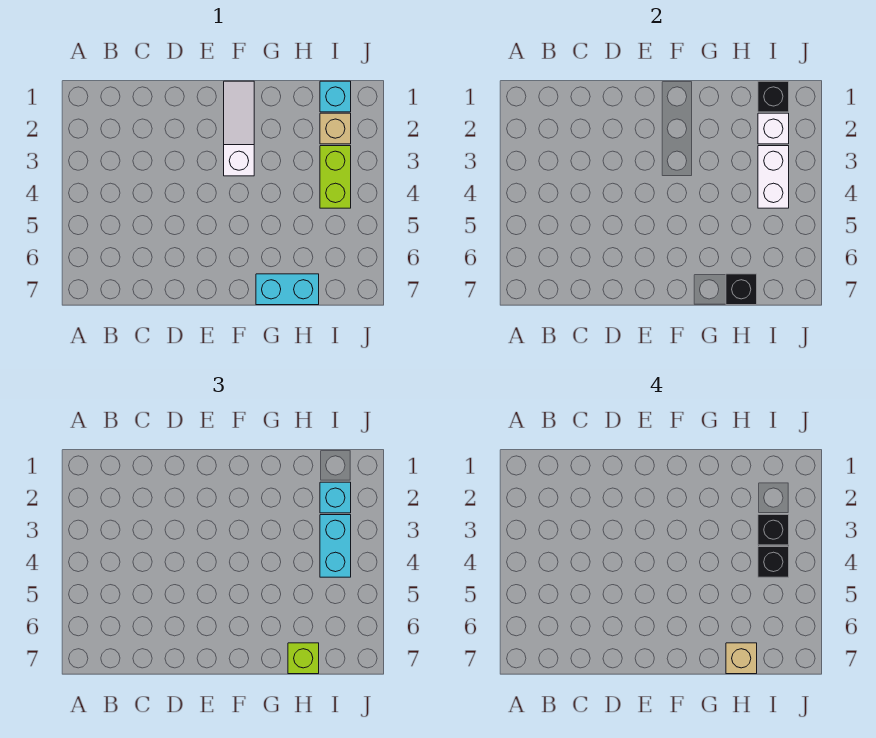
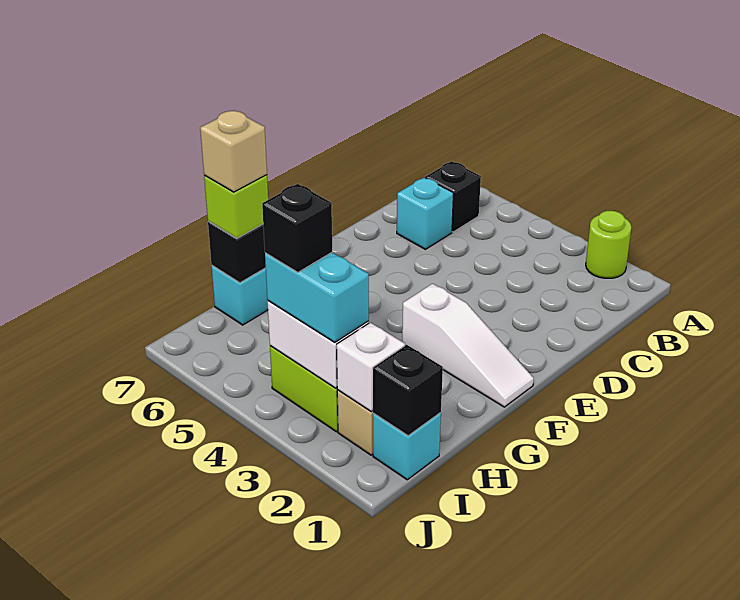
none -> lime round brick A2 level 1
cyan brick I2 level 3 -> cyan brick C6 level 1
black brick I3 level 4 -> black brick B6 level 1

